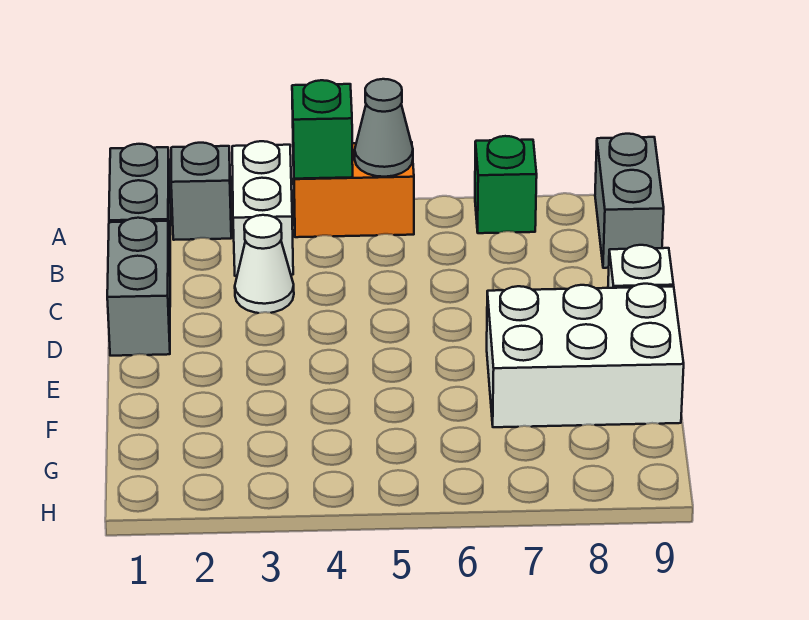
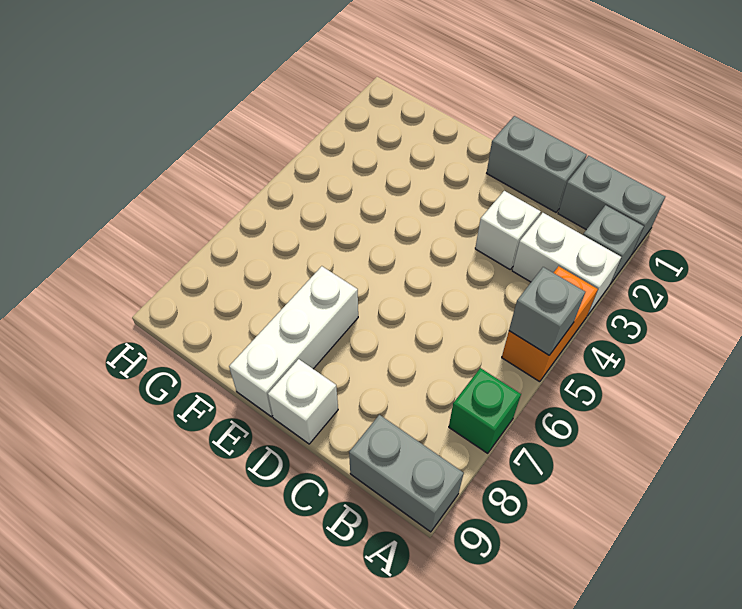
green brick A4 level 2 -> none
grey cone A5 level 2 -> grey brick A5 level 2
white cone C3 level 1 -> white brick C3 level 1
white brick E7:F9 level 1 -> white brick E7:E9 level 1

